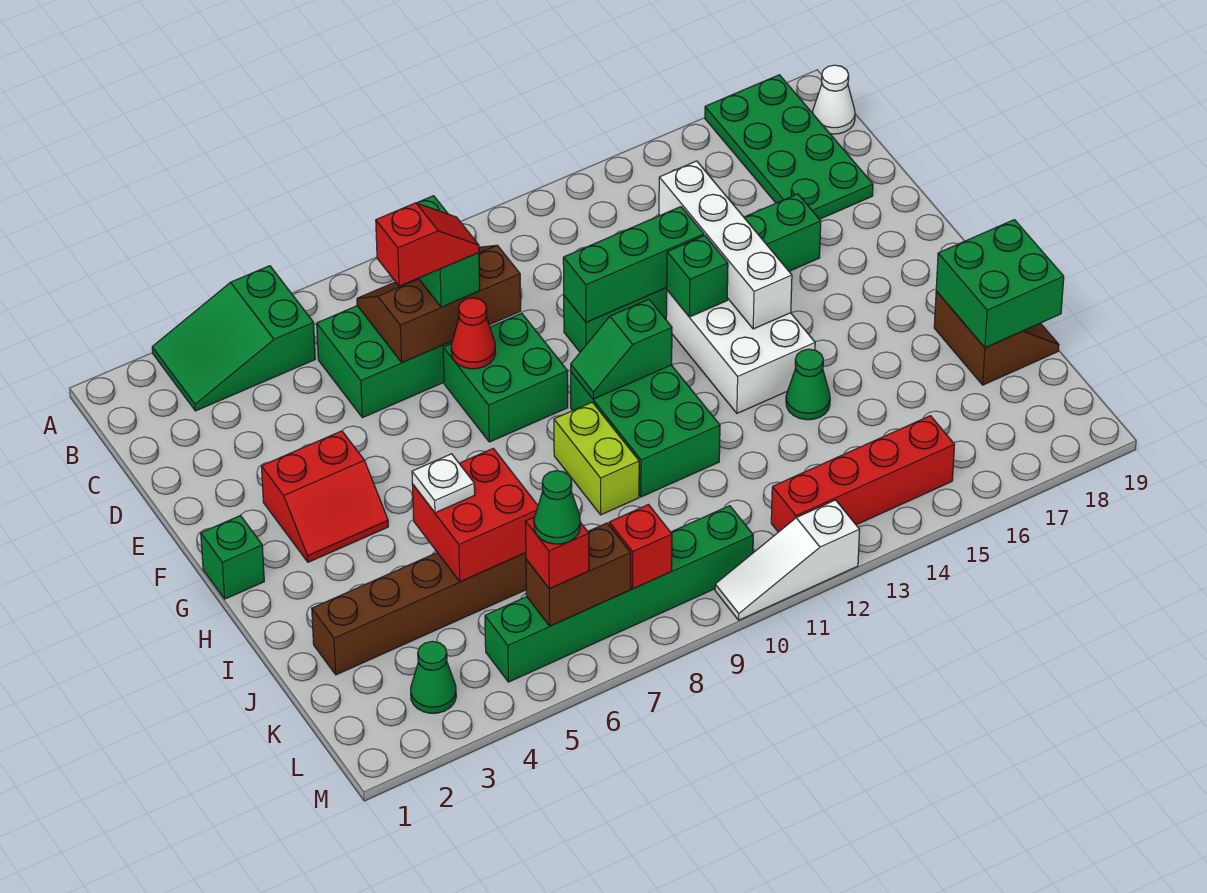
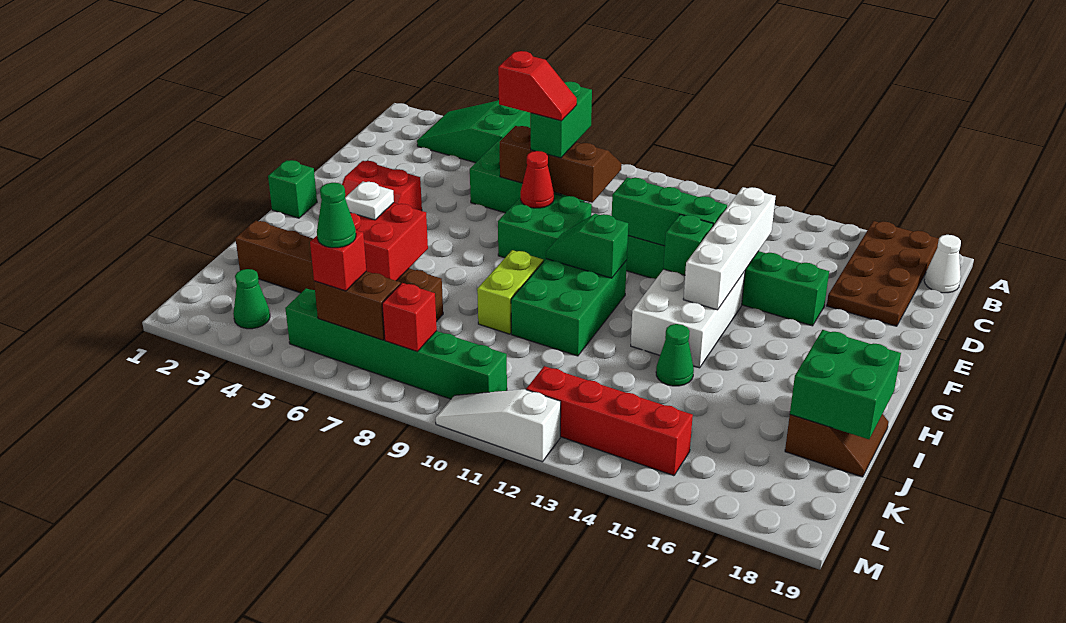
green plate A17:D18 level 1 -> brown plate A17:D18 level 1

